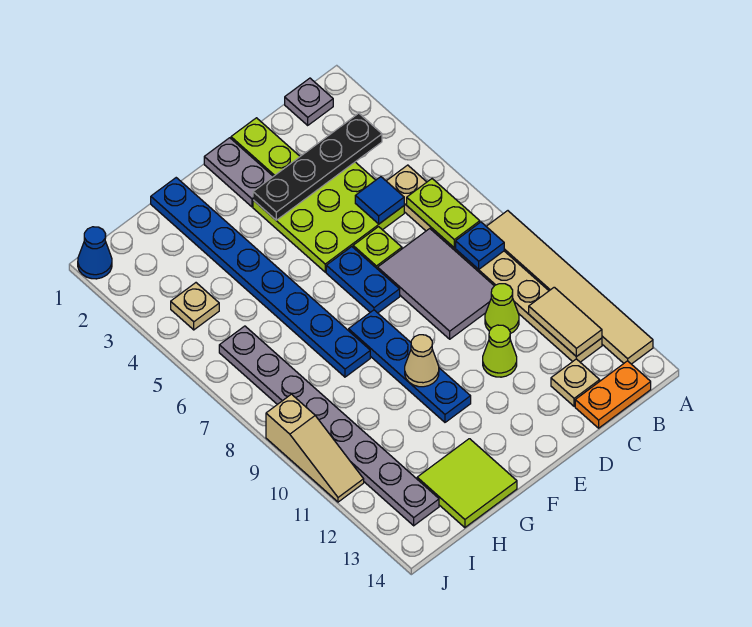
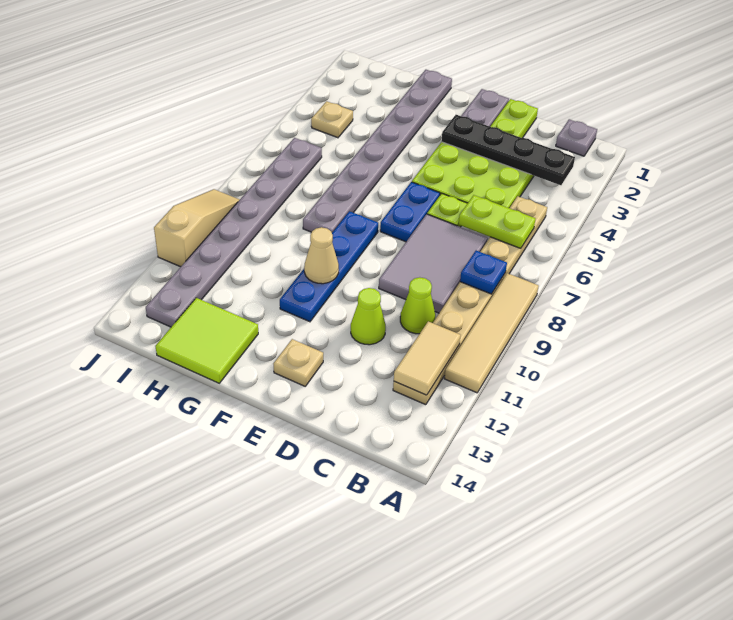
tan tile A8:A13 level 1 -> tan tile A8:A11 level 1
lime plate B6:B7 level 2 -> lime plate B6:C6 level 2
orange plate B14:C14 level 1 -> none
blue tile C5 level 2 -> none
tan plate C13 level 1 -> tan plate E13 level 1
blue plate G1:G8 level 1 -> grey plate G1:G8 level 1
blue cone J1 level 1 -> none
tan slope J9:J11 level 1 top 9 -> tan slope J9:J11 level 1 top 11

